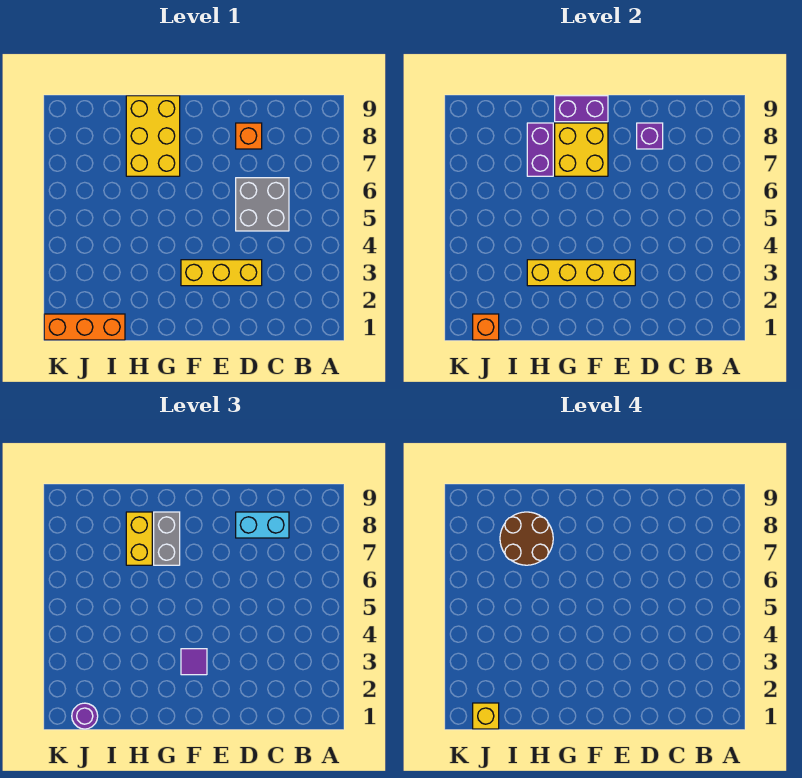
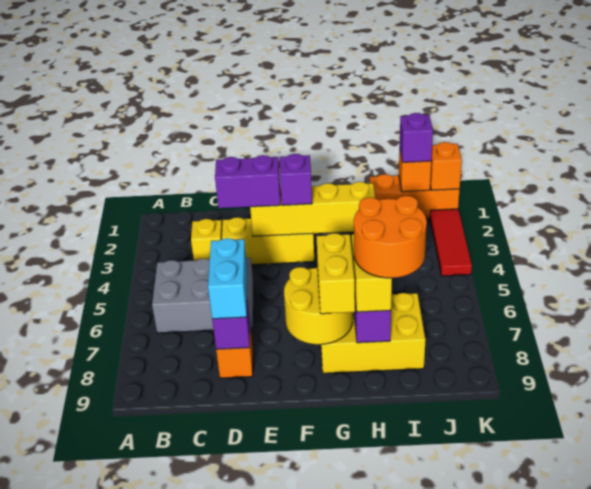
grey brick C5:D6 level 1 -> grey brick B5:D6 level 1
cyan brick C8:D8 level 3 -> cyan brick D7:D8 level 3
purple tile F3 level 3 -> purple brick F3 level 3
yellow brick F7:G8 level 2 -> yellow round brick F7:G8 level 2
purple brick F9:G9 level 2 -> purple brick D3:E3 level 3
yellow brick G7:H9 level 1 -> yellow brick G7:I8 level 1
grey brick G7:G8 level 3 -> yellow brick G7:G8 level 3
brown round brick H7:I8 level 4 -> orange round brick H7:I8 level 4
purple round brick J1 level 3 -> purple brick J1 level 3
yellow brick J1 level 4 -> yellow brick C3 level 1
none -> orange brick K1 level 2
none -> red tile K2:K4 level 1

